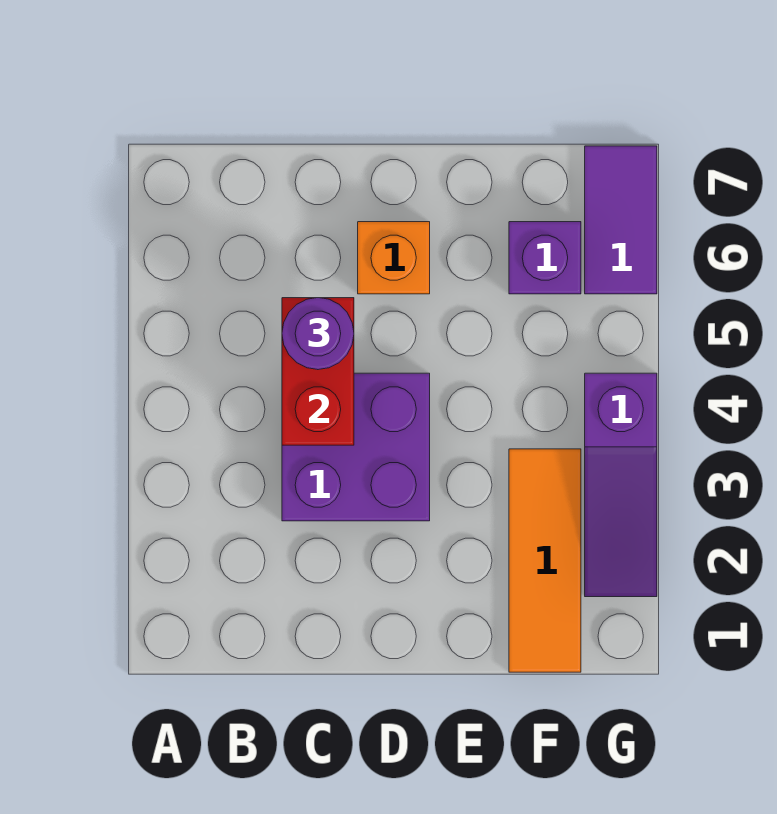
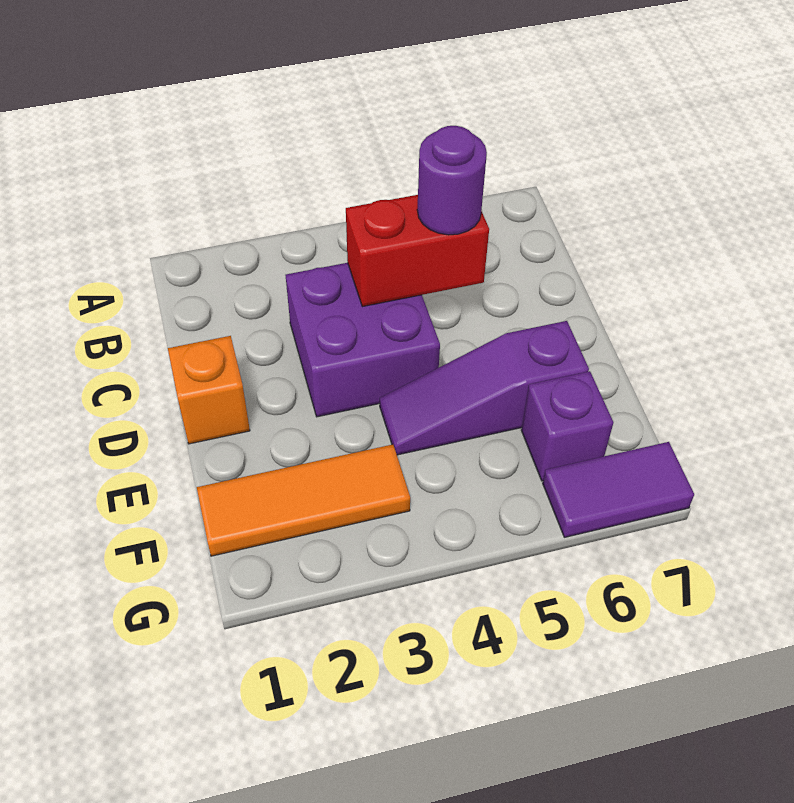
orange brick D6 level 1 -> orange brick D1 level 1
purple slope G2:G4 level 1 top 4 -> purple slope E4:E6 level 1 top 6

